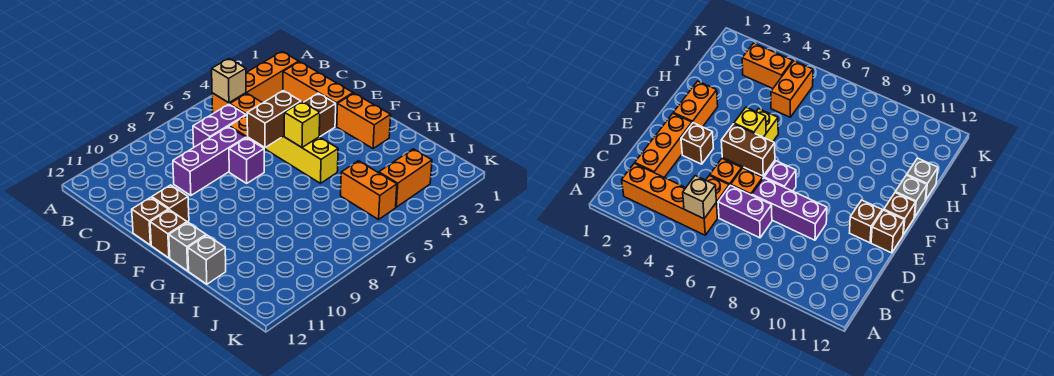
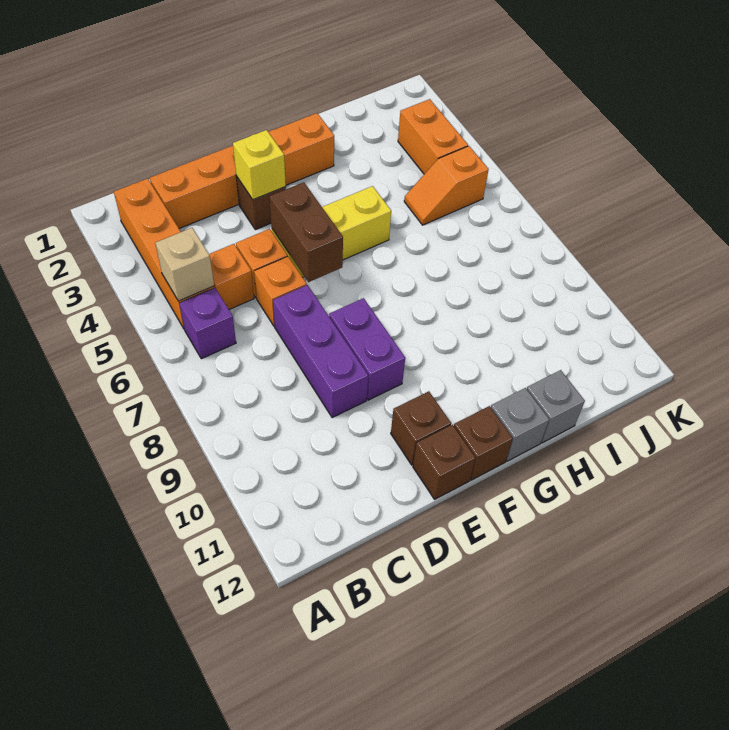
purple brick C6:C7 level 1 -> purple brick E8:E9 level 1
purple brick E7 level 1 -> purple brick B6 level 1
yellow brick F5 level 2 -> yellow brick E3 level 2
orange brick I5:J5 level 1 -> orange slope I5:J5 level 1 top J

